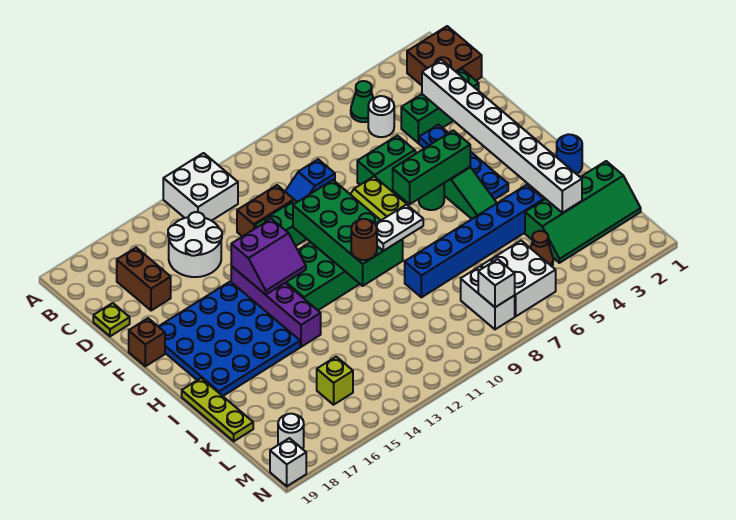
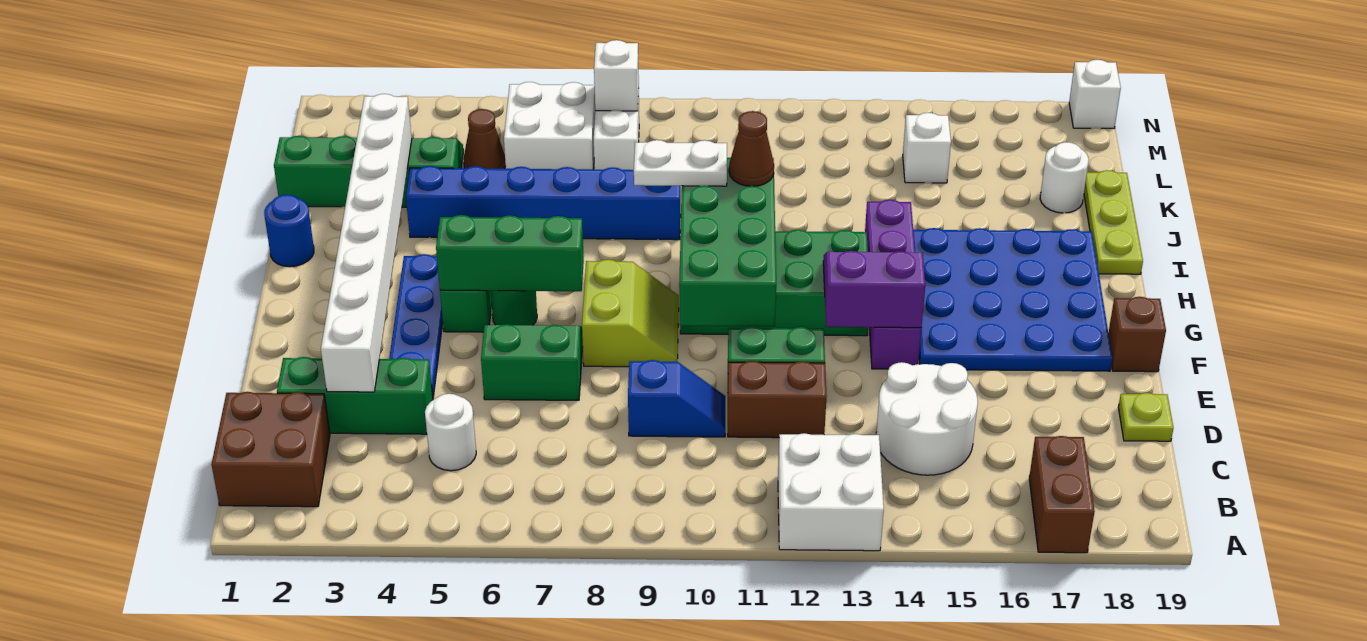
green cone B5 level 1 -> none
brown brick C17:D17 level 1 -> brown brick A17:B17 level 1
brown round brick I11 level 3 -> brown cone I11 level 3
lime brick L15 level 1 -> white brick L15 level 1
white round brick M18 level 1 -> white round brick K18 level 1

